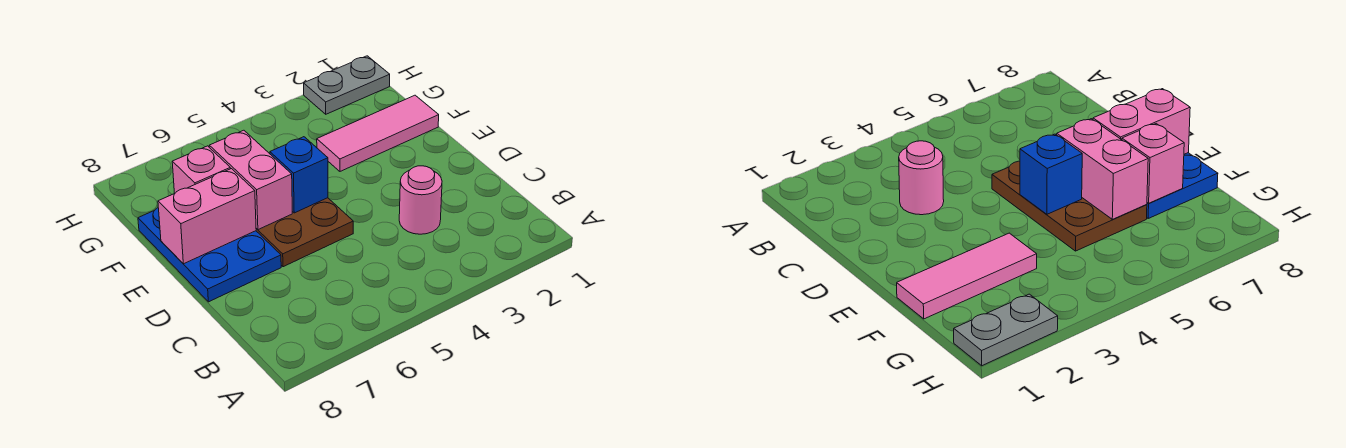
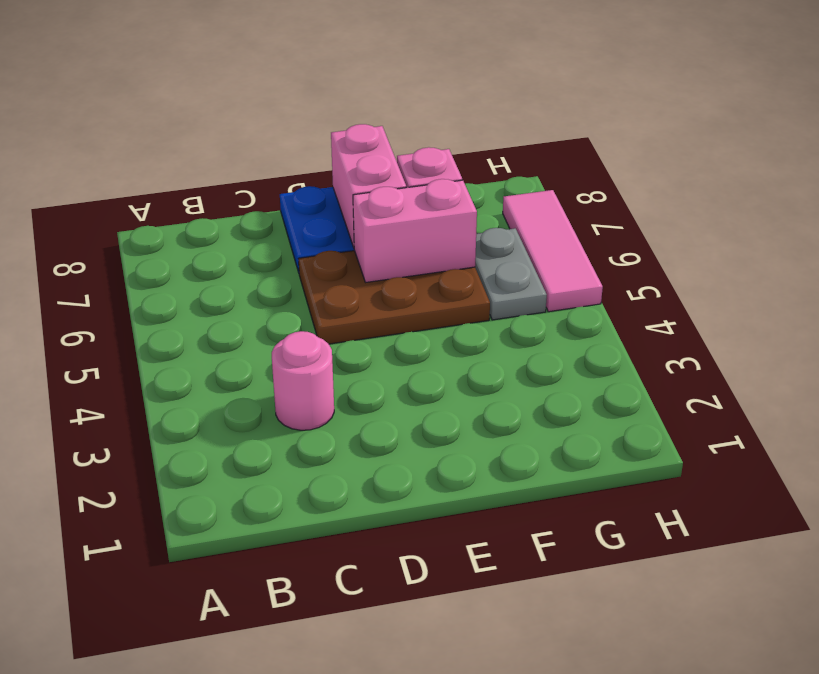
blue brick E5 level 2 -> none
pink tile F1:F3 level 1 -> pink tile H5:H7 level 1
grey plate H1:H2 level 1 -> grey plate G5:G6 level 1

